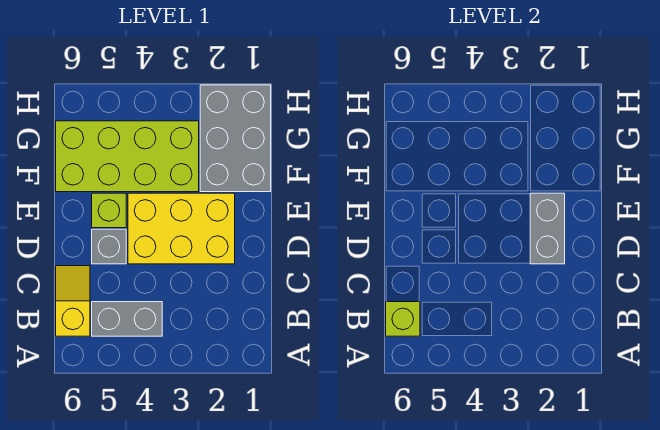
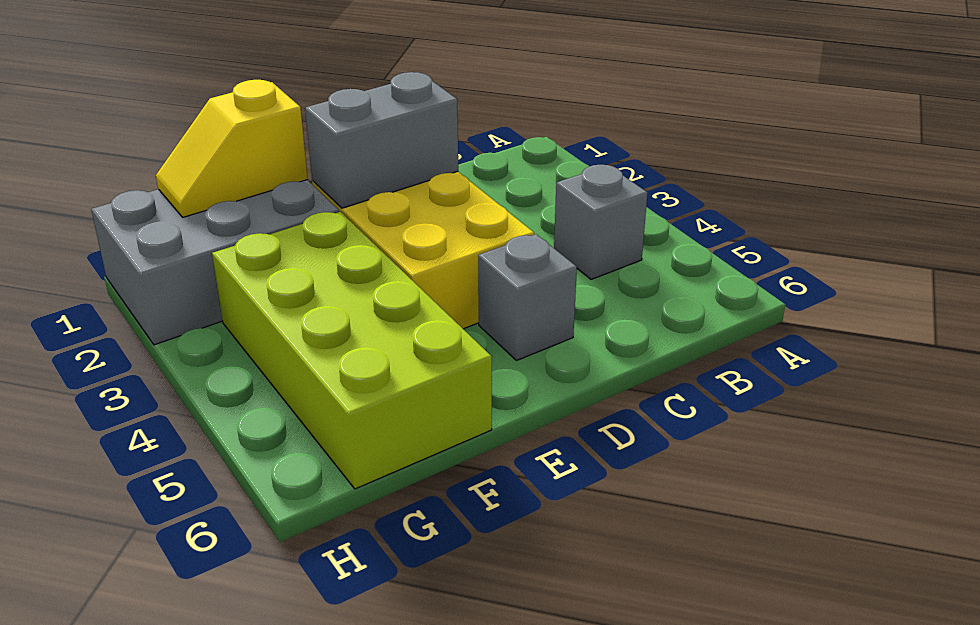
grey brick B4:B5 level 1 -> grey brick B4 level 1
yellow slope B6:C6 level 1 top B -> yellow slope F1:G1 level 2 top F
lime brick B6 level 2 -> none
lime brick E5 level 1 -> none

